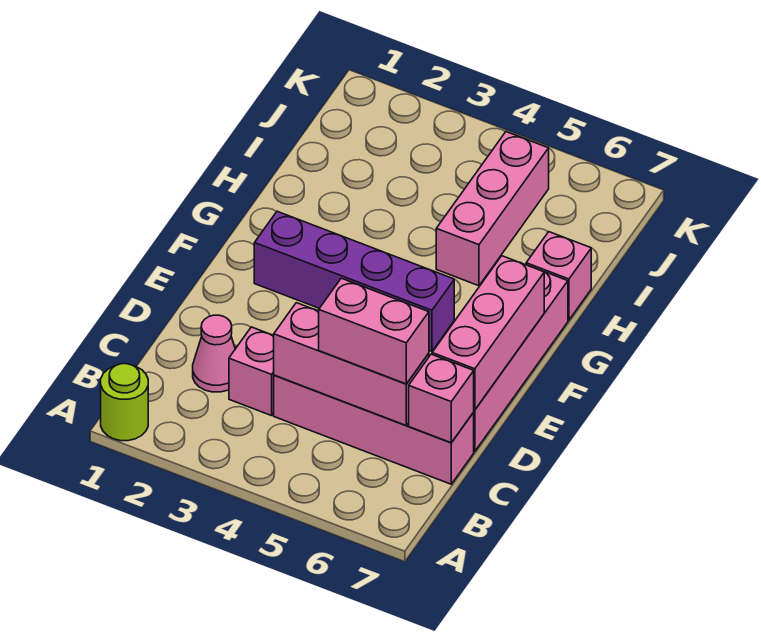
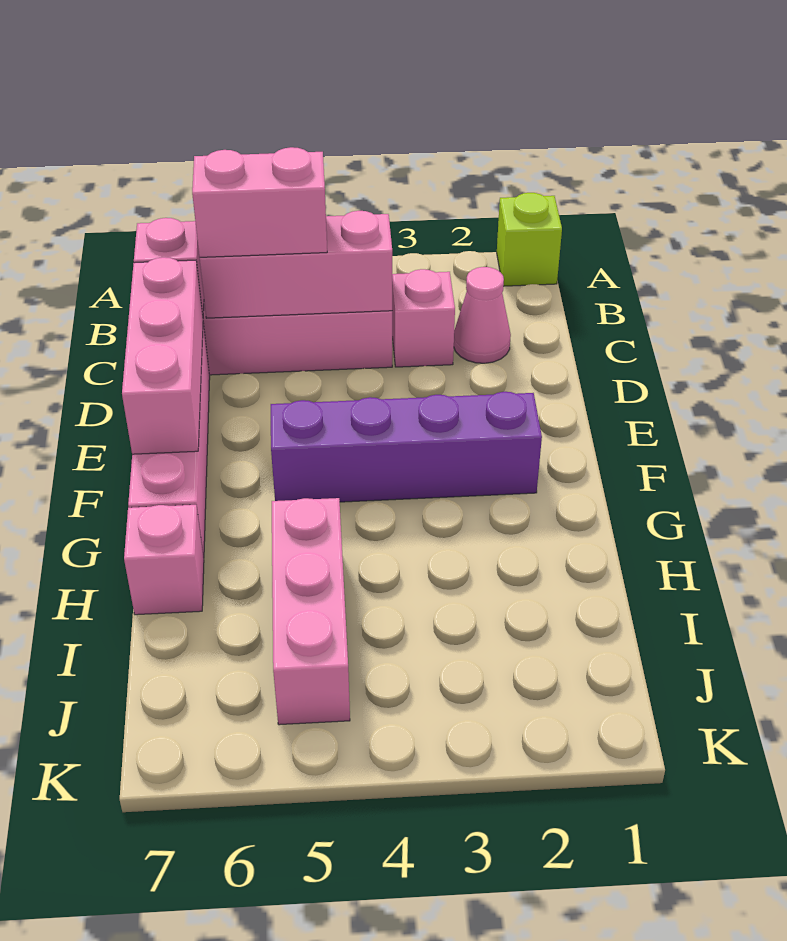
lime round brick A1 level 1 -> lime brick A1 level 1

